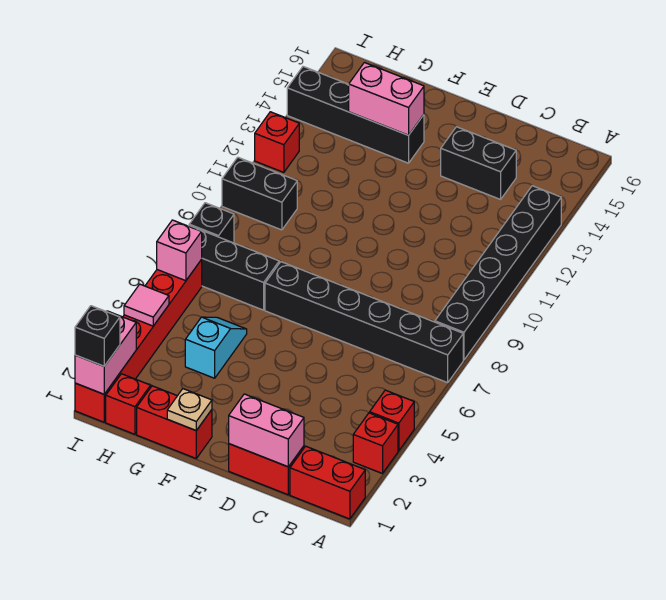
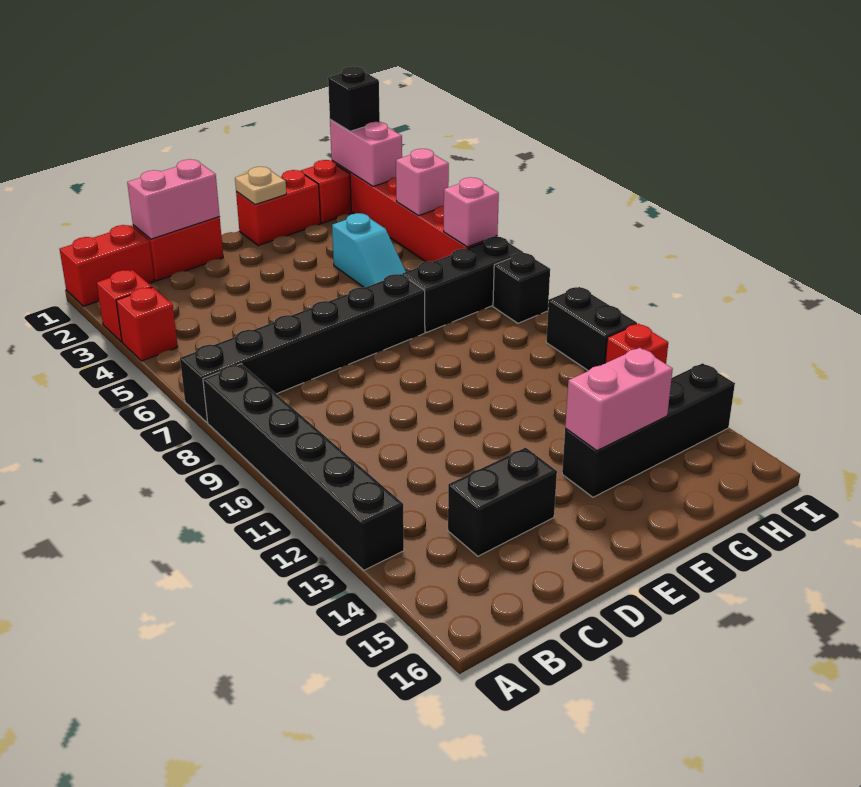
black brick H10:I10 level 1 -> black brick I10:I11 level 1
pink tile I4 level 2 -> pink brick I4 level 2

